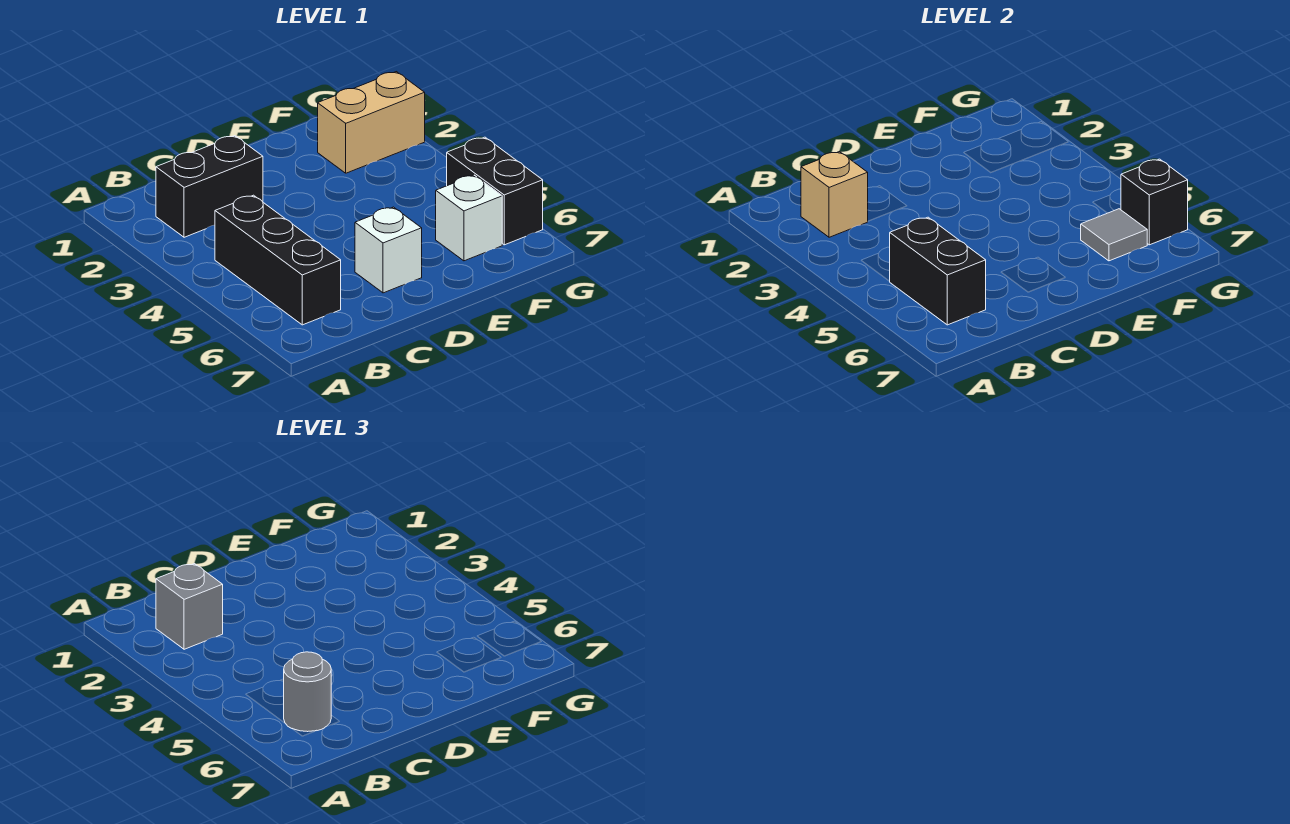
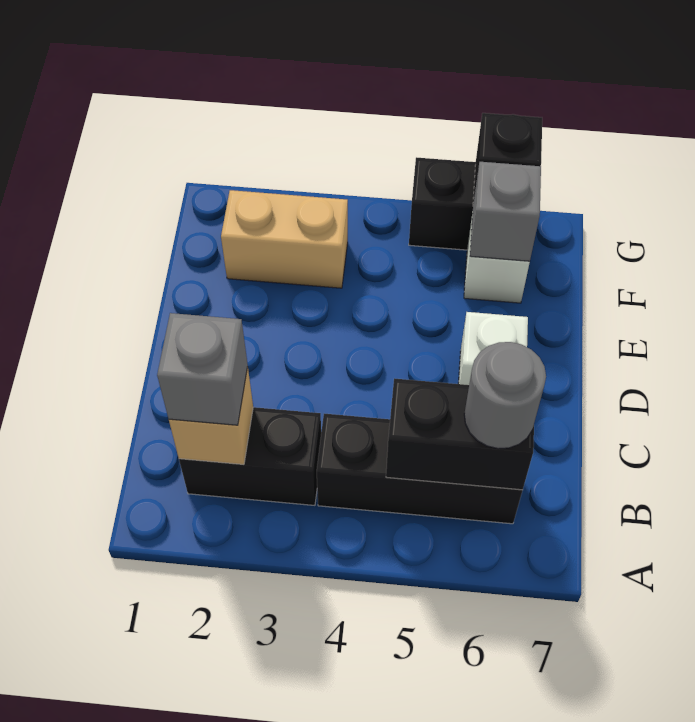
black brick B2:C2 level 1 -> black brick B2:B3 level 1
tan brick F2:G2 level 1 -> tan brick F2:F3 level 1
grey tile F6 level 2 -> grey brick F6 level 2

